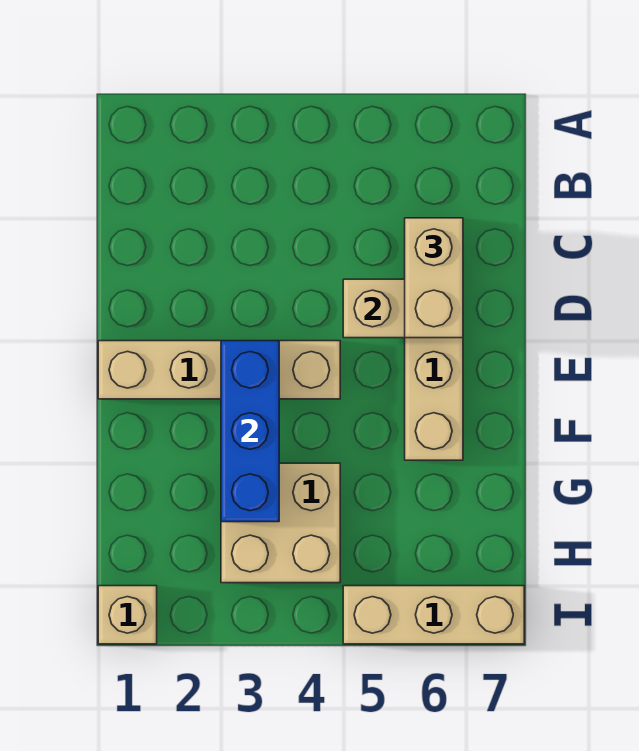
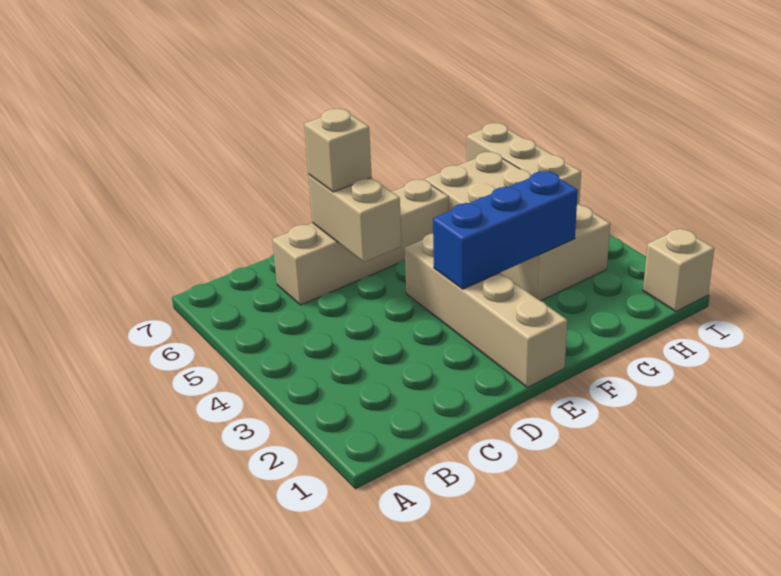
tan brick C6:D6 level 3 -> tan brick D6 level 3
tan brick G3:H4 level 1 -> tan brick G3:H6 level 1

